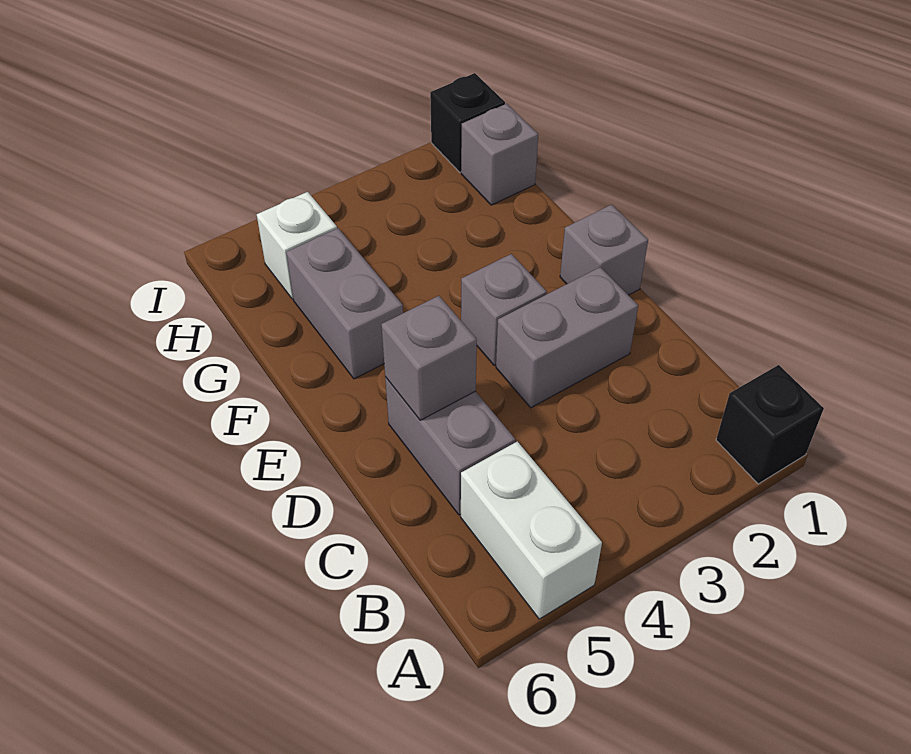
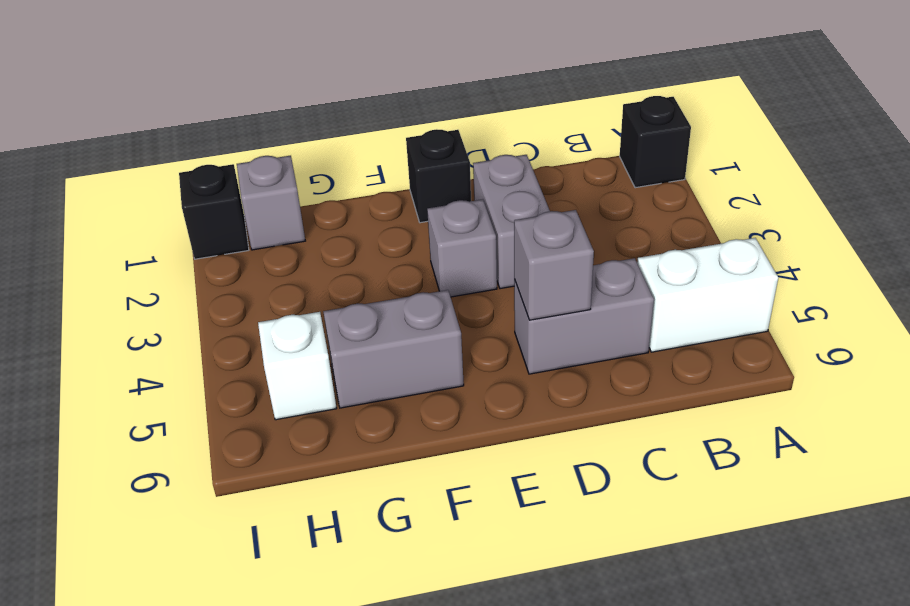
grey brick E1 level 1 -> black brick E1 level 1

